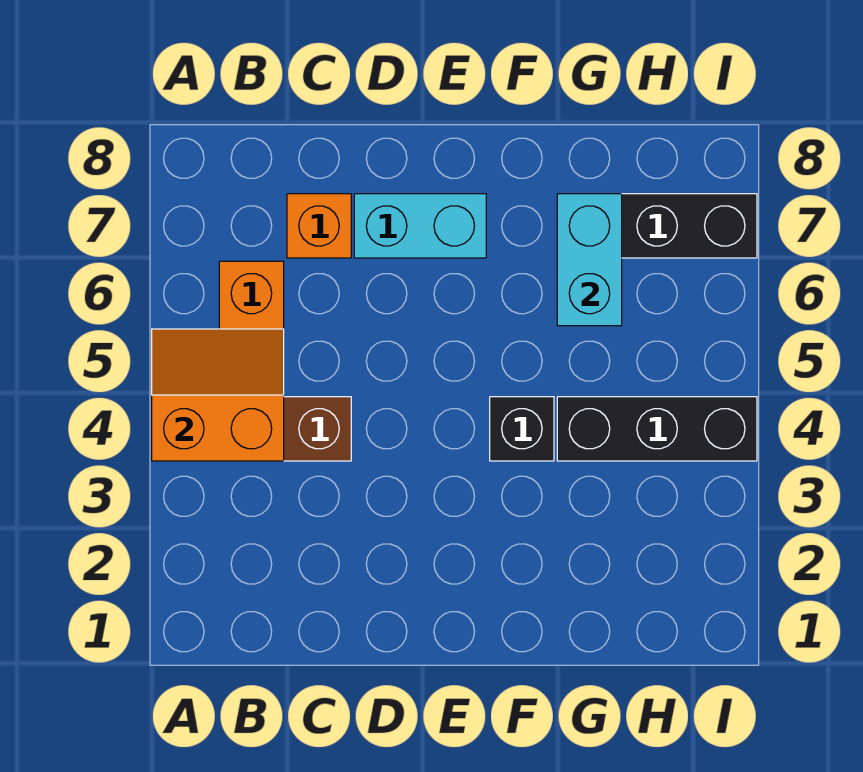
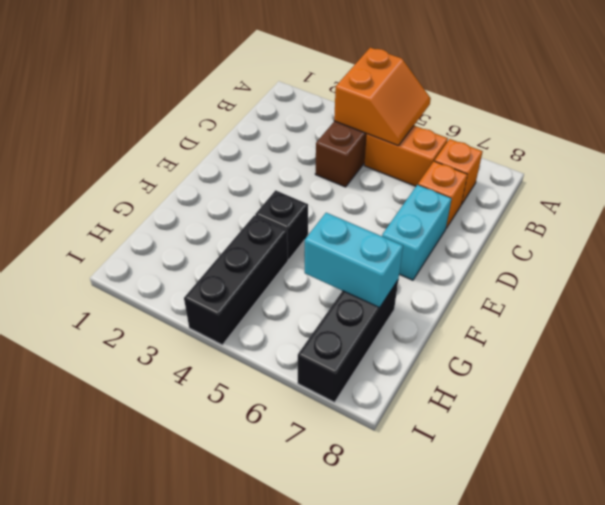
none -> orange brick B7 level 1

